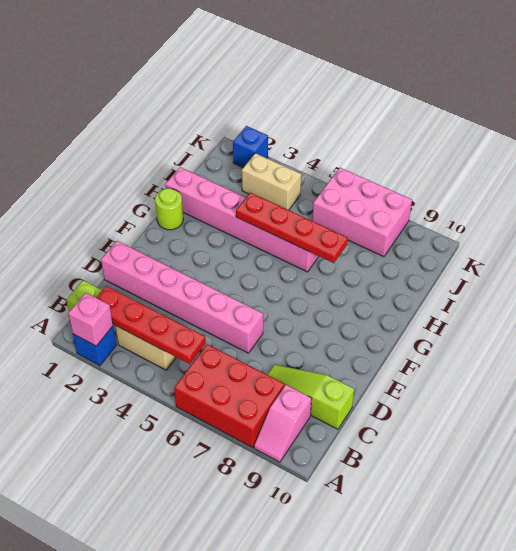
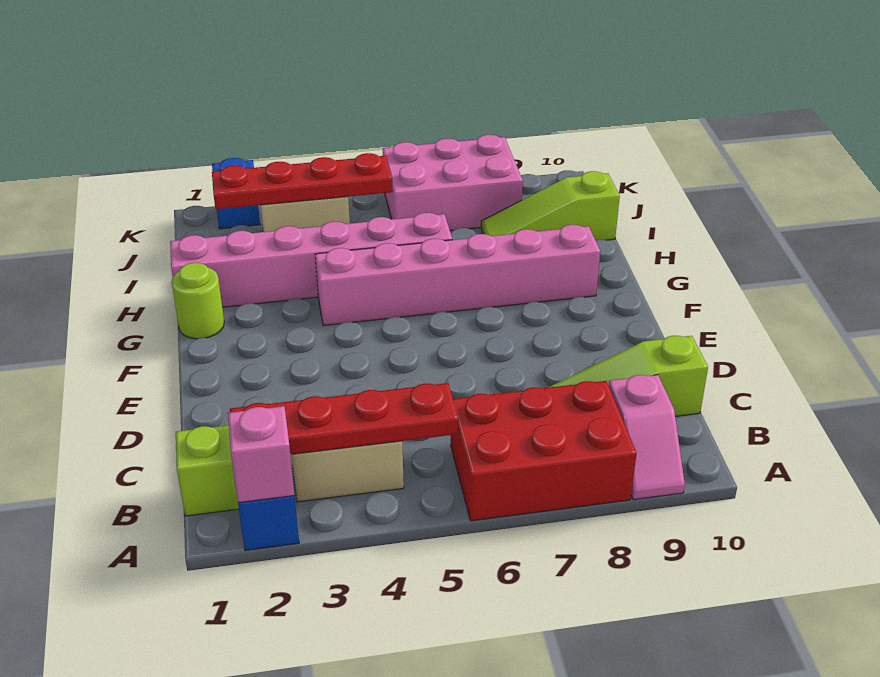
pink brick D1:D6 level 1 -> pink brick G4:G9 level 1
red plate H4:H7 level 2 -> red plate J2:J5 level 2
none -> lime slope I8:I10 level 1 top 10

